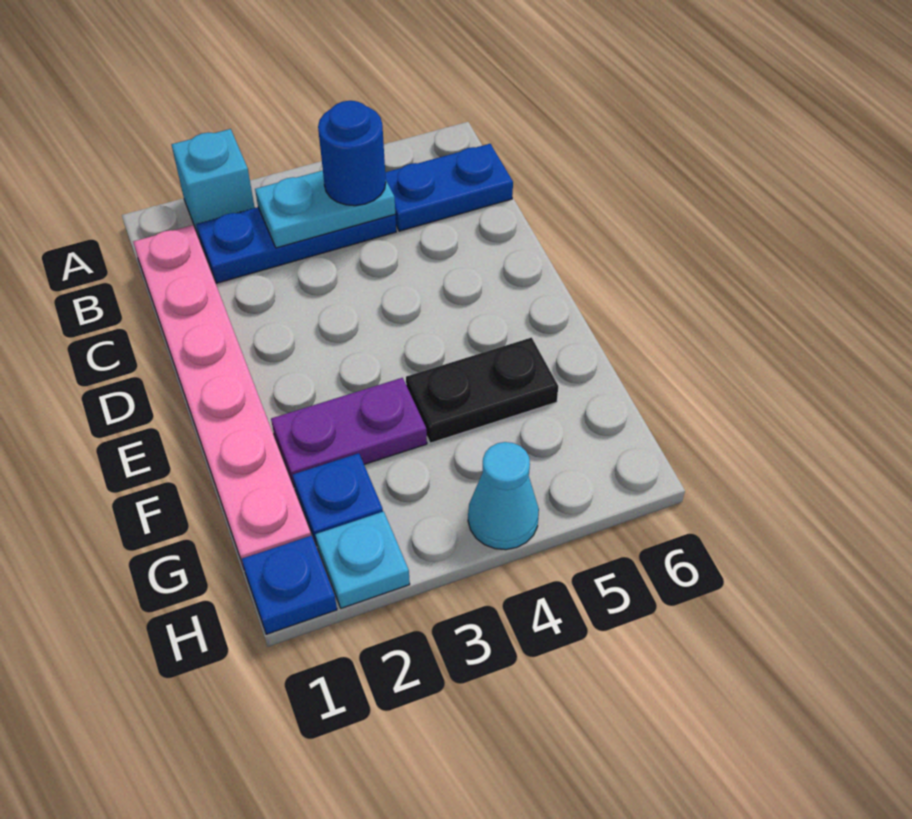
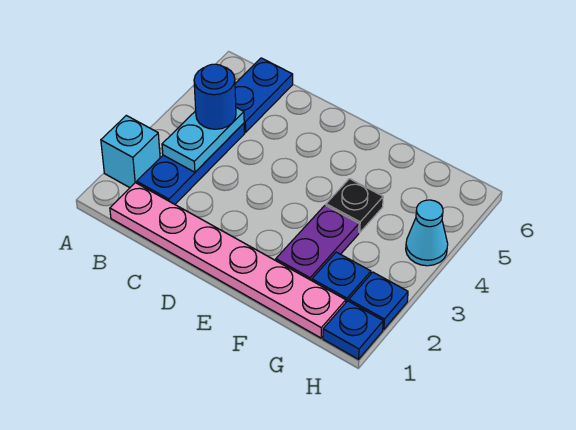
black plate F4:F5 level 1 -> black plate F4 level 1
cyan plate H2 level 1 -> blue plate H2 level 1

